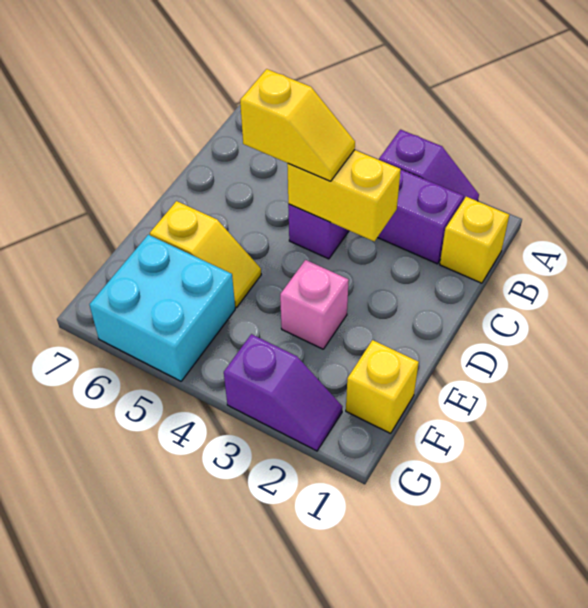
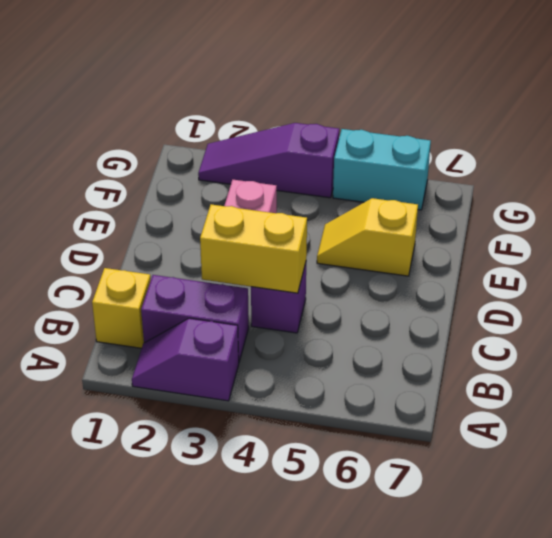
yellow slope C4:C5 level 3 top 5 -> none
yellow brick F1 level 1 -> none
cyan brick F5:G6 level 1 -> cyan brick G5:G6 level 1
purple slope G2:G3 level 1 top 3 -> purple slope G2:G4 level 1 top 4

